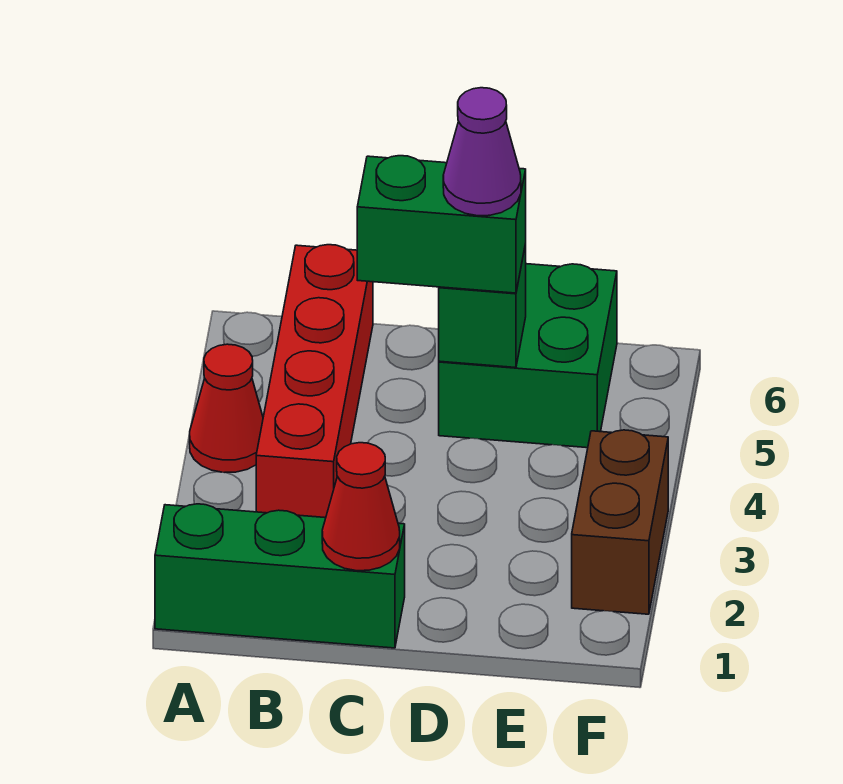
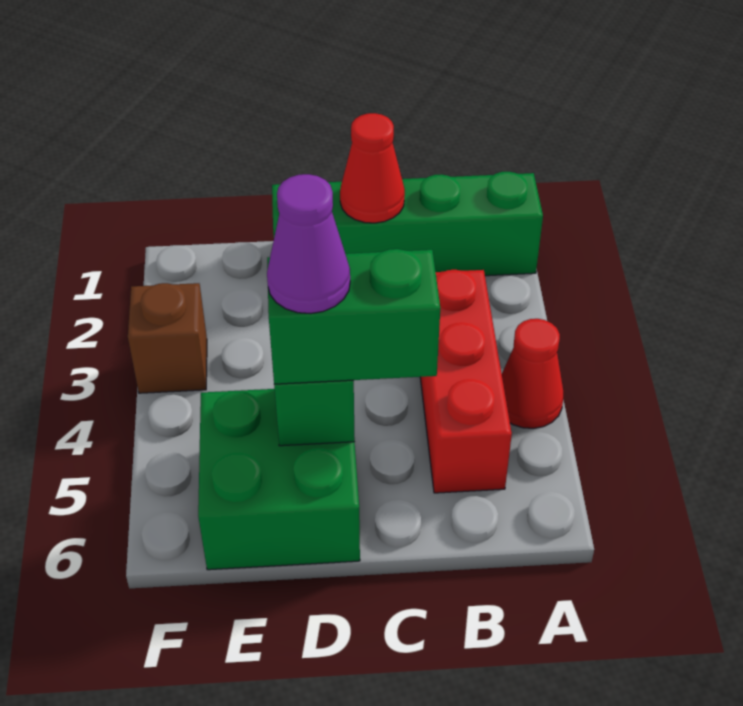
green brick A1:C1 level 1 -> green brick A1:D1 level 1
red brick B3:B6 level 1 -> red brick B3:B5 level 1
brown brick F2:F3 level 1 -> brown brick F3 level 1

